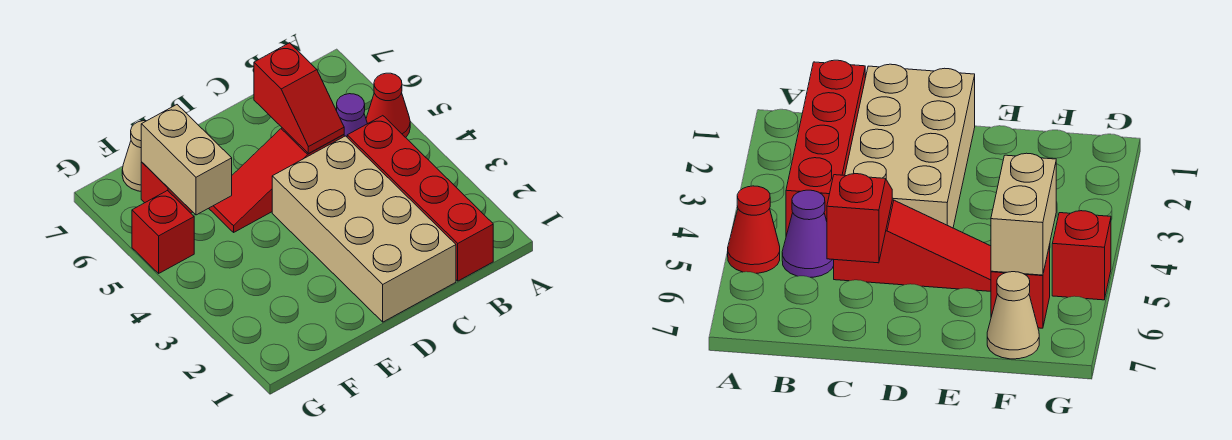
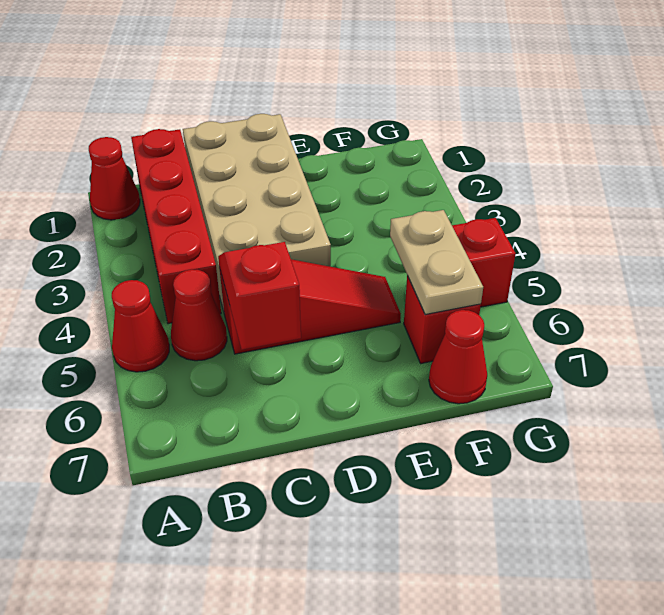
none -> red cone A1 level 1
purple cone B5 level 1 -> red cone B5 level 1
tan brick F5:F6 level 2 -> tan plate F5:F6 level 2
tan cone F7 level 1 -> red cone F7 level 1

